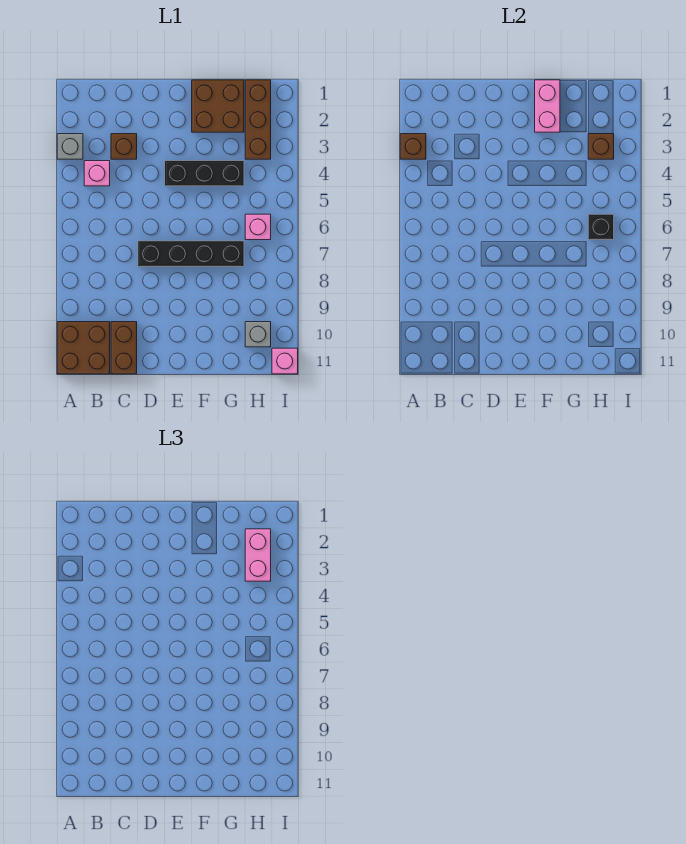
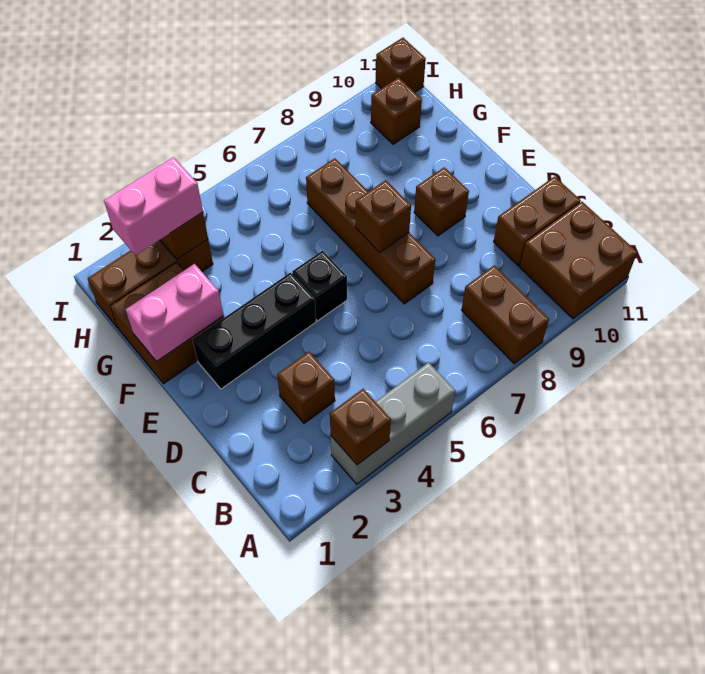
grey brick A3 level 1 -> grey brick A3:A5 level 1
none -> brown brick A8:B8 level 1
pink brick B4 level 1 -> none
black brick D7:G7 level 1 -> brown brick D7:G7 level 1
black brick E4:G4 level 1 -> black brick E2:E4 level 1
none -> brown brick E7 level 2
none -> brown brick E9 level 1
pink brick H6 level 1 -> none
black brick H6 level 2 -> black brick E5 level 1
grey brick H10 level 1 -> brown brick H10 level 1
pink brick I11 level 1 -> brown brick I11 level 1

